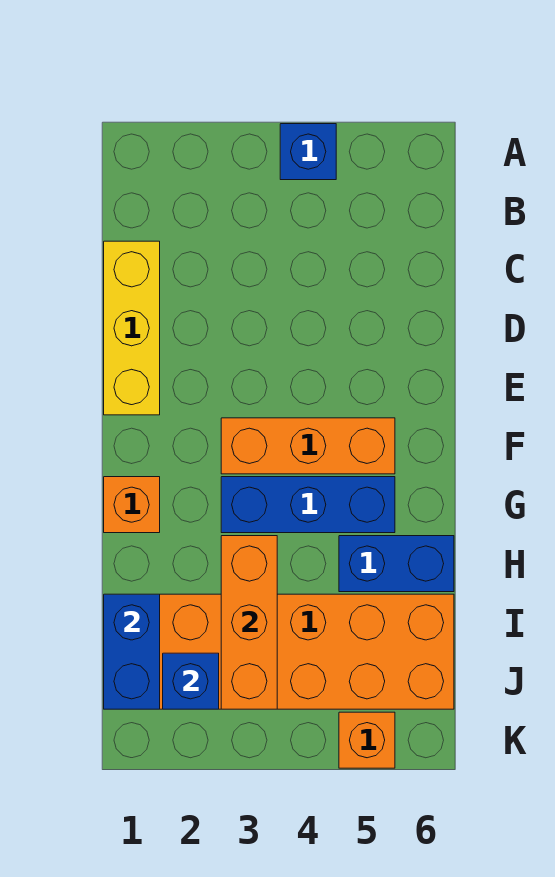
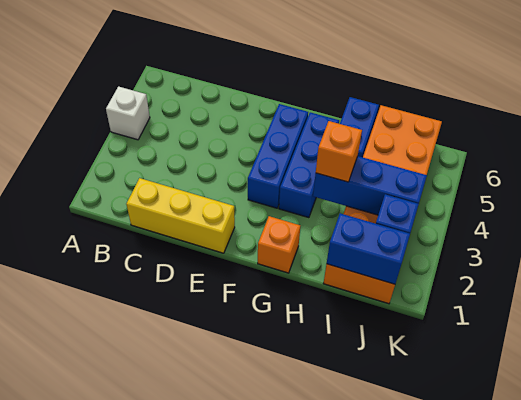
blue brick A4 level 1 -> white brick A4 level 1
orange brick F3:F5 level 1 -> blue brick F3:F5 level 1
orange brick H3:J3 level 2 -> blue brick H3:J3 level 2
orange brick K5 level 1 -> orange brick H3 level 3

